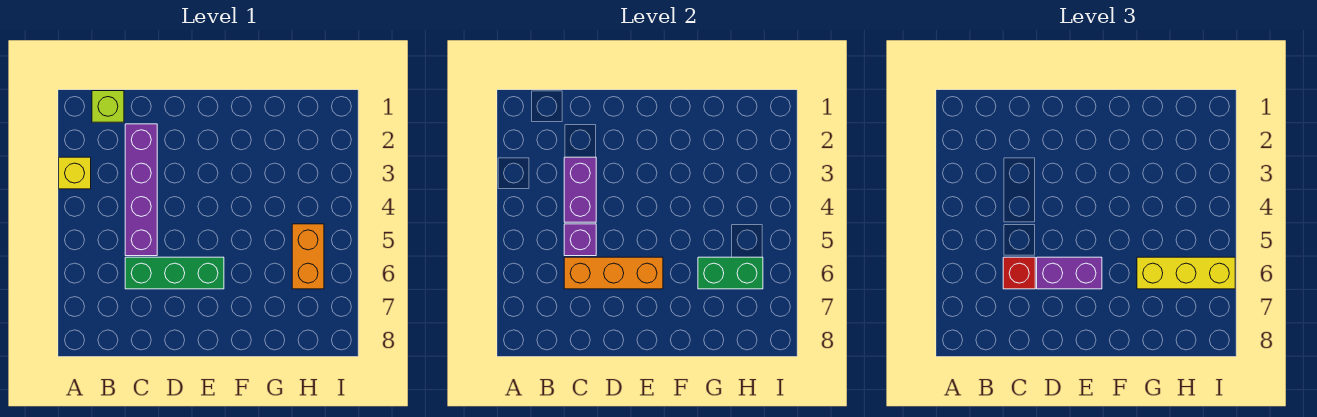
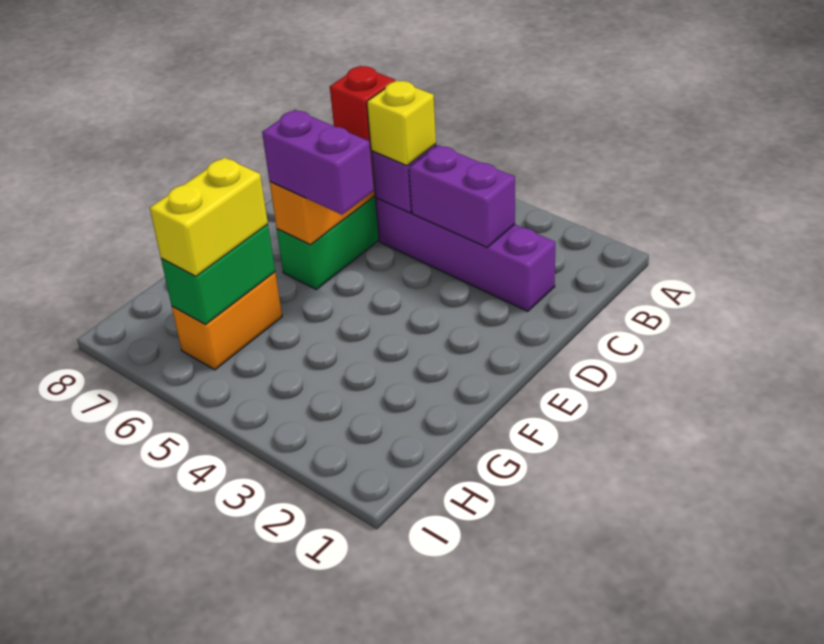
yellow brick A3 level 1 -> yellow brick C5 level 3
lime brick B1 level 1 -> none
purple brick D6:E6 level 3 -> purple brick E5:E6 level 3
yellow brick G6:I6 level 3 -> yellow brick G6:H6 level 3
orange brick H5:H6 level 1 -> orange brick G6:H6 level 1

